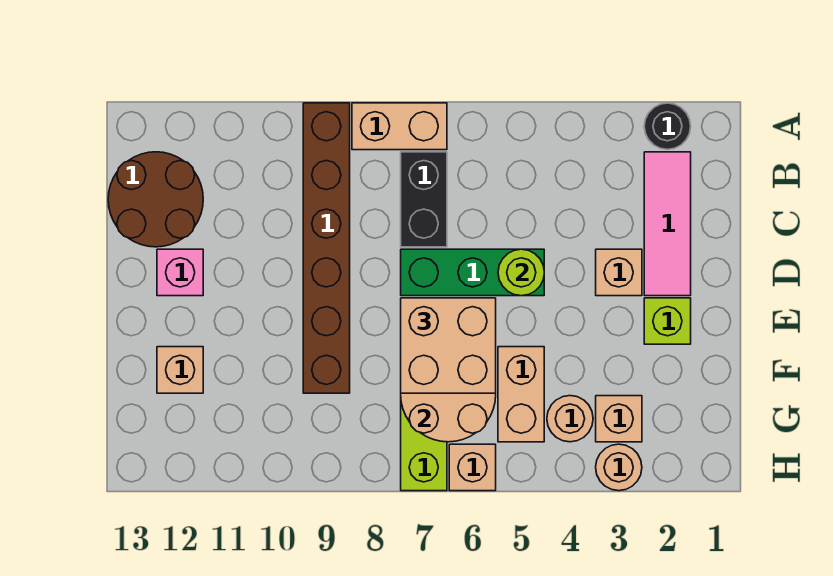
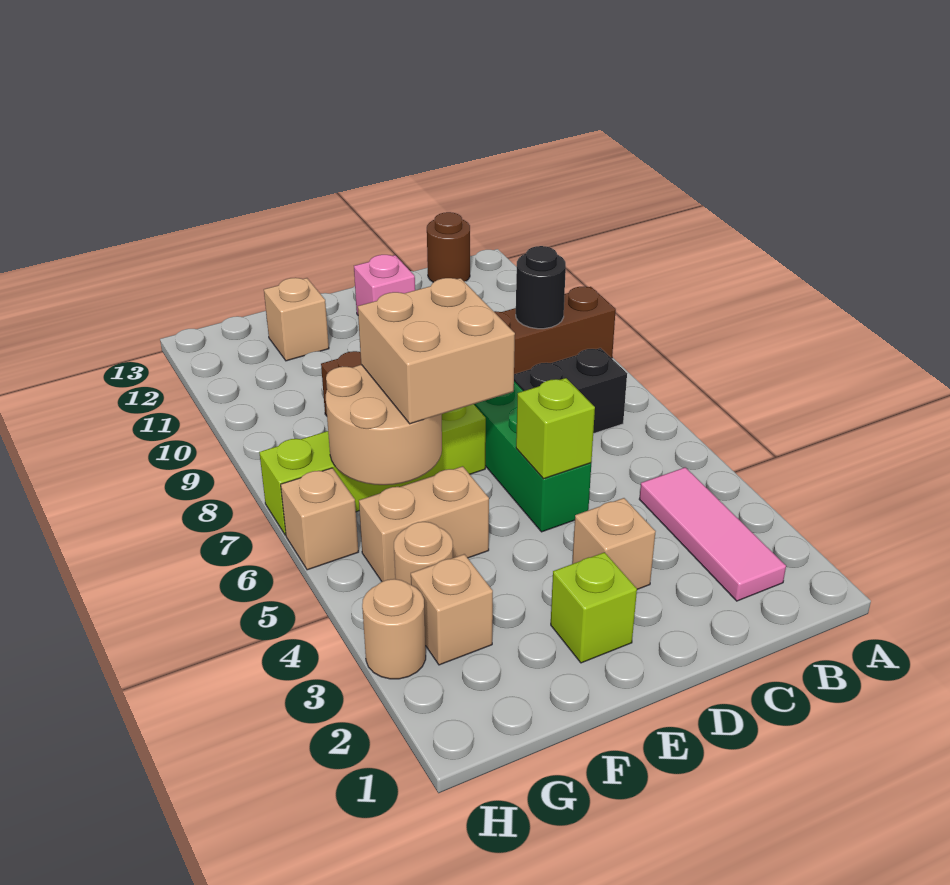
black round brick A2 level 1 -> black round brick B9 level 2
tan brick A7:A8 level 1 -> none
pink tile B2:D2 level 1 -> pink tile B2:B4 level 1
brown round brick B12:C13 level 1 -> brown round brick B13 level 1
lime round brick D5 level 2 -> lime brick D5 level 2

